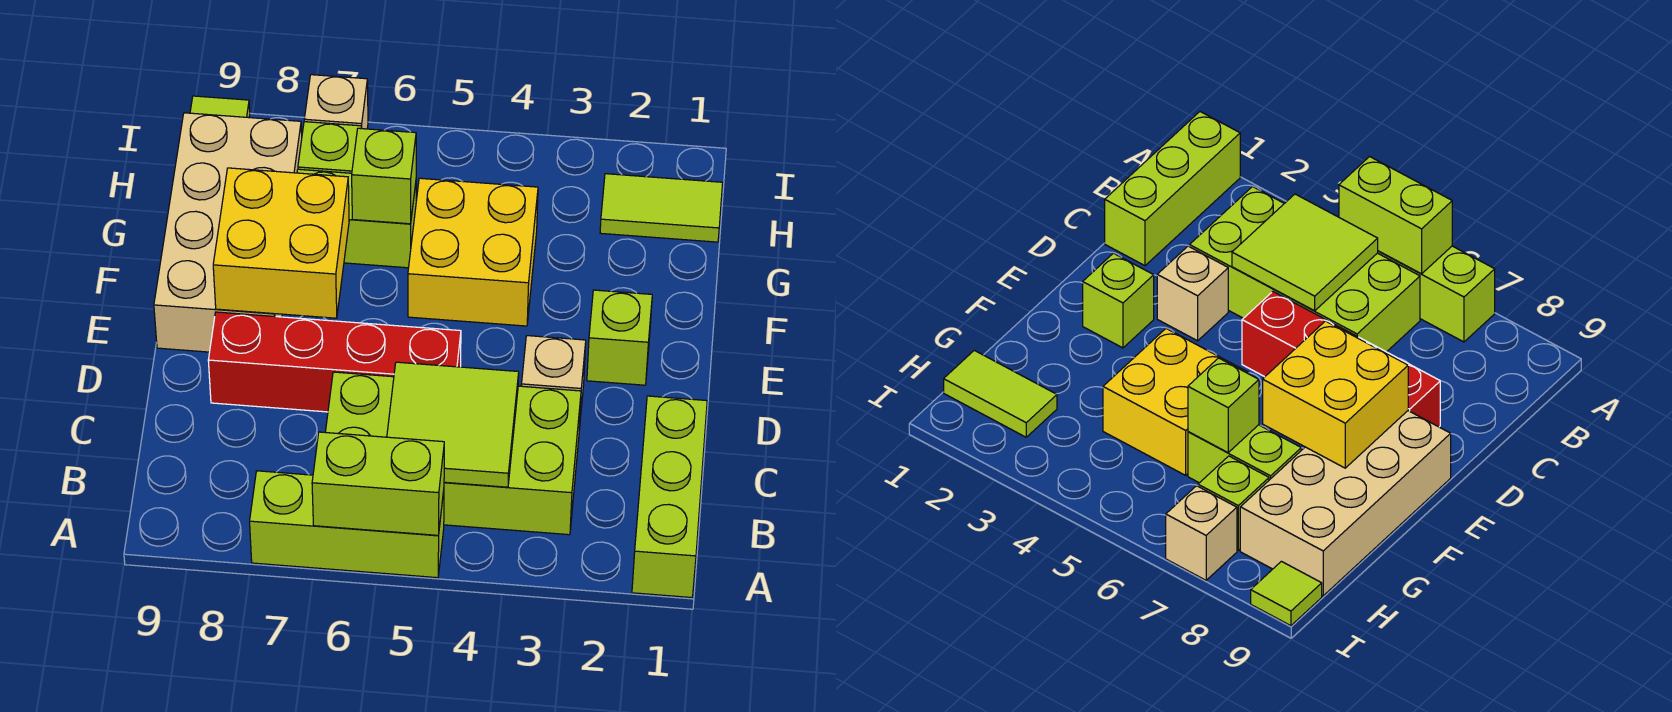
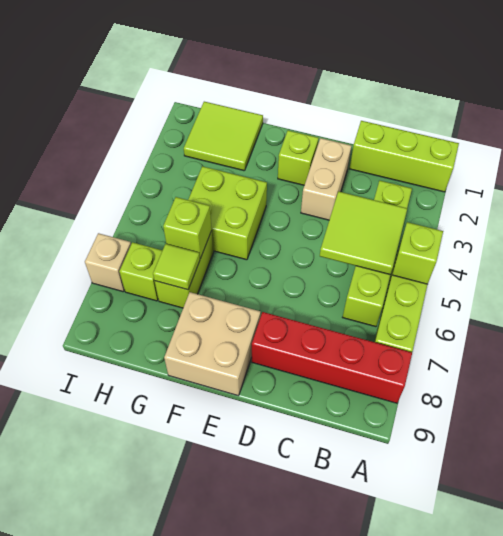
lime brick A5:A6 level 2 -> lime brick A5 level 2
lime brick B3:C6 level 1 -> lime brick B3:B6 level 1
tan brick D3 level 1 -> tan brick D2:D3 level 1
red brick D5:D8 level 1 -> red brick A8:D8 level 1
yellow brick E7:F8 level 2 -> none
tan brick E8:H9 level 1 -> tan brick E8:F9 level 1
yellow brick F4:G5 level 1 -> lime brick F4:G5 level 1
lime tile H1:H2 level 1 -> lime tile G1:H2 level 1
lime tile I9 level 1 -> lime tile G7 level 2

